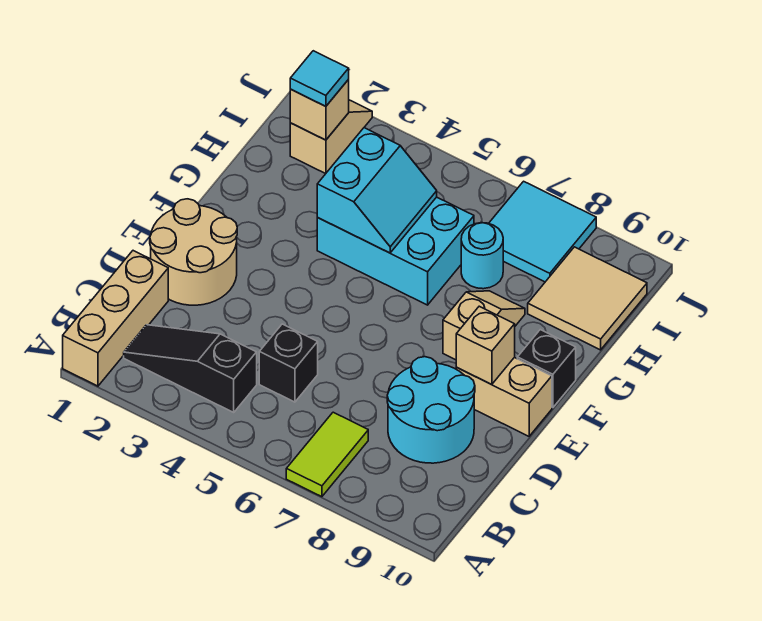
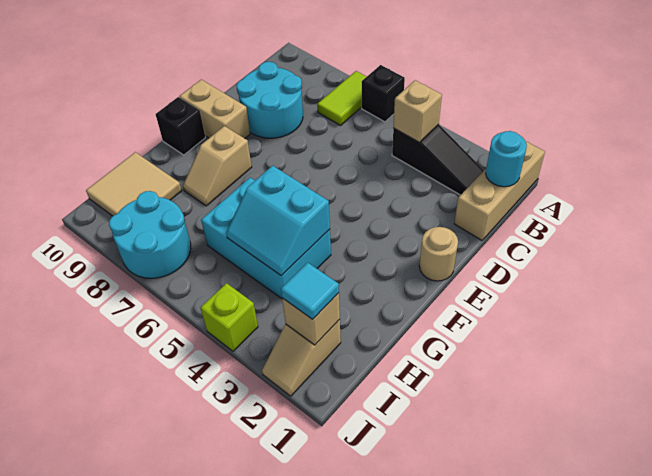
black brick C5 level 1 -> black brick A6 level 1
tan round brick D1:E2 level 1 -> tan round brick E1 level 1
tan brick E9 level 2 -> tan brick B4 level 2
cyan slope G4:H5 level 2 top 4 -> cyan slope G4:H5 level 2 top G
cyan round brick H7 level 1 -> cyan round brick B1 level 2
cyan tile I7:J8 level 1 -> cyan round brick I7:J8 level 1
none -> lime brick J4 level 1

